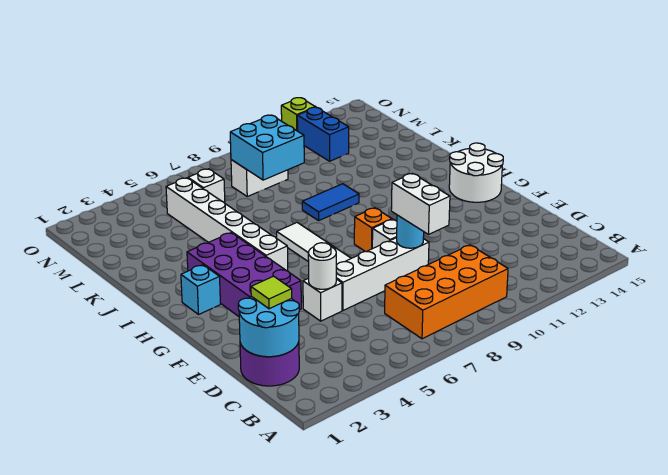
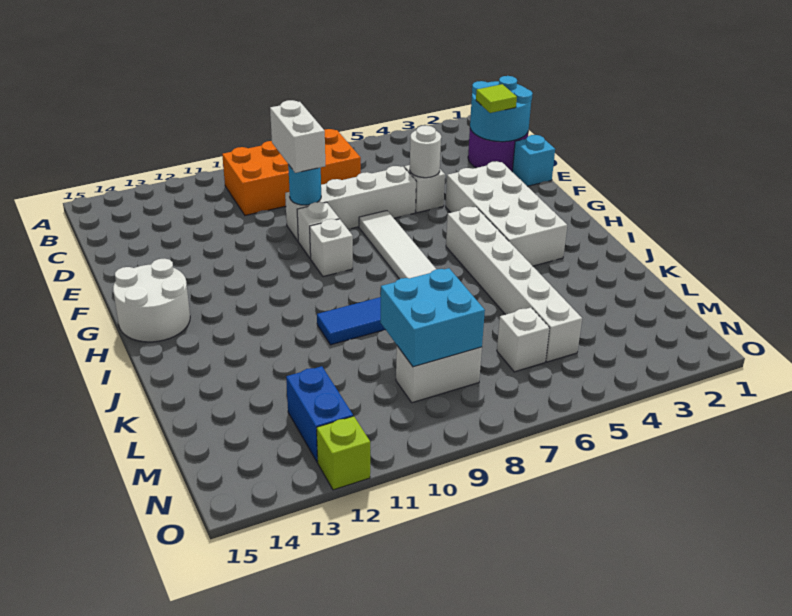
purple brick F3:I4 level 1 -> white brick F3:I4 level 1
orange brick G9 level 1 -> white brick G9 level 1
cyan brick H2 level 1 -> cyan brick E1 level 1

